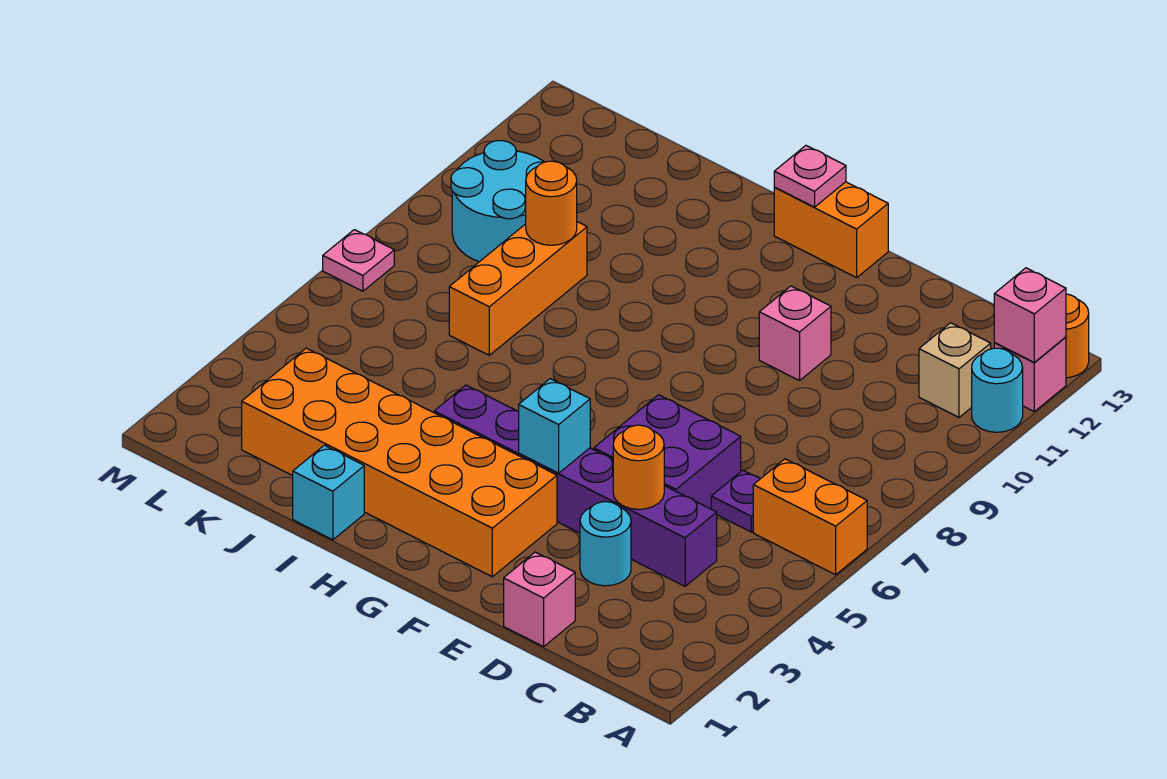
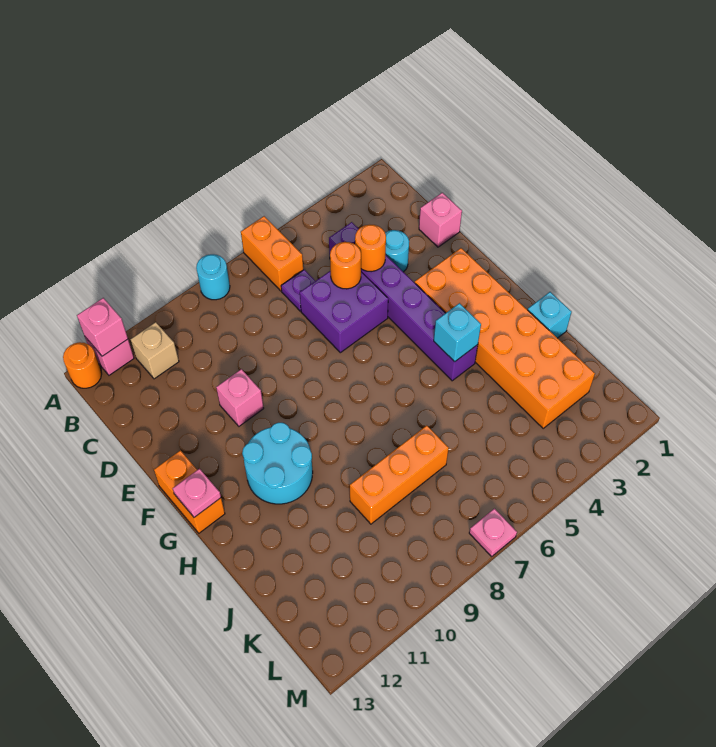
cyan round brick A11 level 1 -> cyan round brick A8 level 1
cyan brick F4 level 2 -> cyan brick H4 level 2
orange round brick J9 level 2 -> orange round brick D5 level 2
cyan round brick K9:L10 level 1 -> cyan round brick G10:H11 level 1

